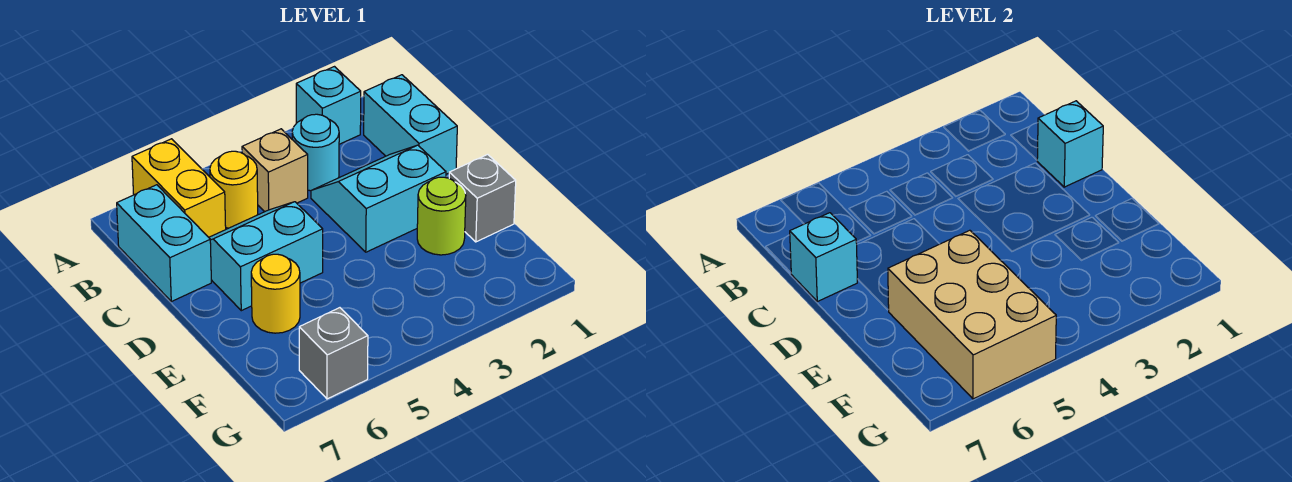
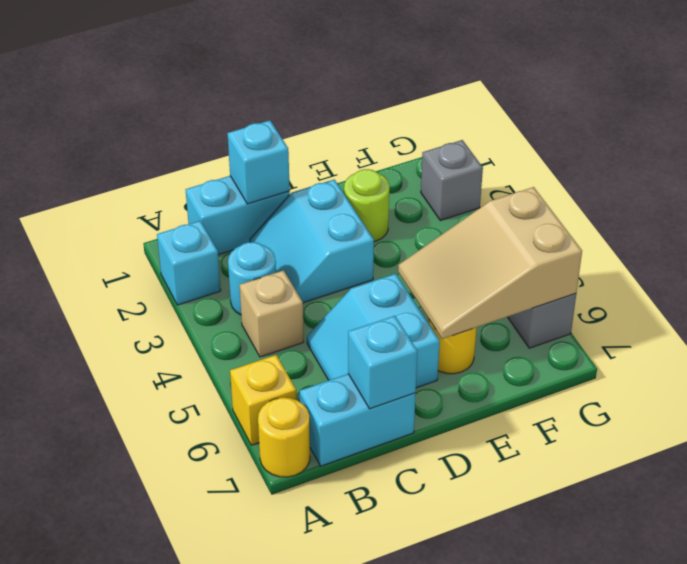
yellow brick A6:B6 level 1 -> yellow brick A6 level 1
yellow round brick B5 level 1 -> yellow round brick A7 level 1
grey brick E1 level 1 -> grey brick G2 level 1
tan brick E5:G6 level 2 -> tan slope E5:G6 level 2 top G

